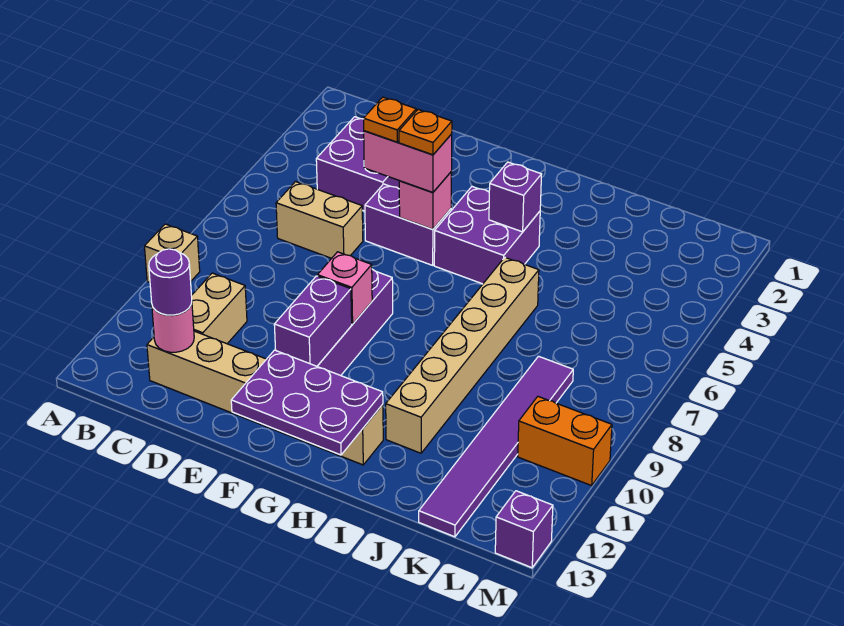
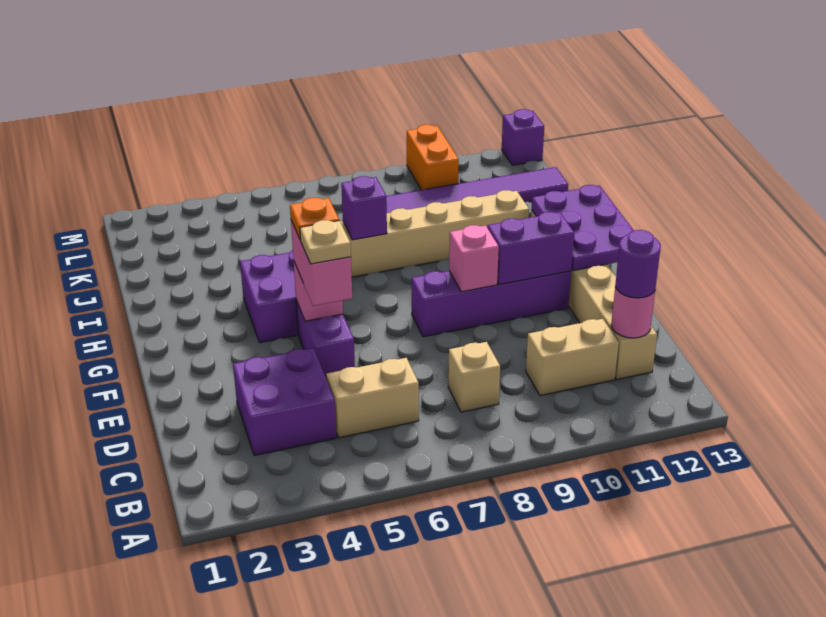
tan brick A9 level 1 -> tan brick C8 level 1
tan brick C6:D6 level 1 -> tan brick C5:C6 level 1
orange plate E5 level 4 -> tan plate E5 level 4
purple brick H4 level 2 -> purple brick I7 level 2

